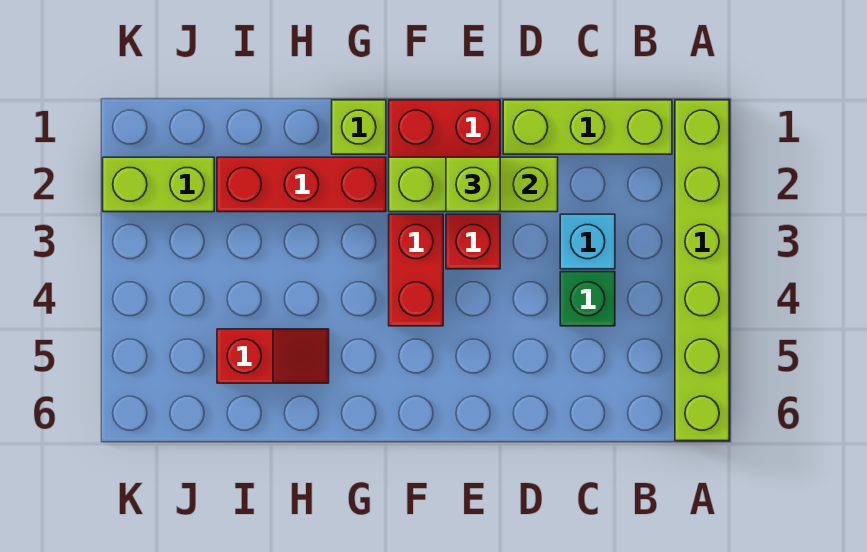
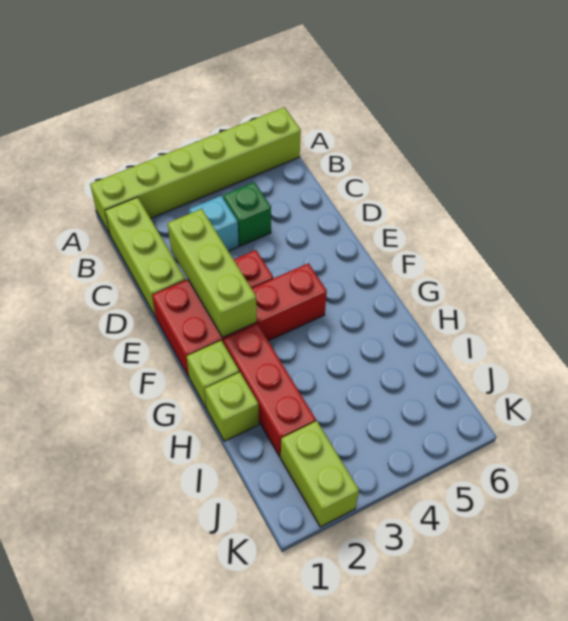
lime brick E2 level 3 -> lime brick H1 level 1
red slope H5:I5 level 1 top I -> none

